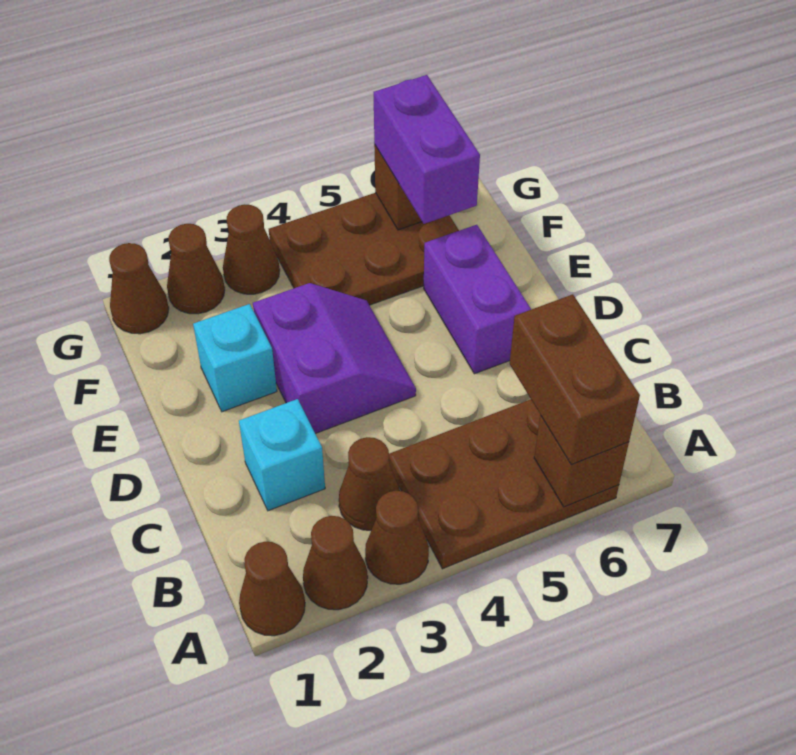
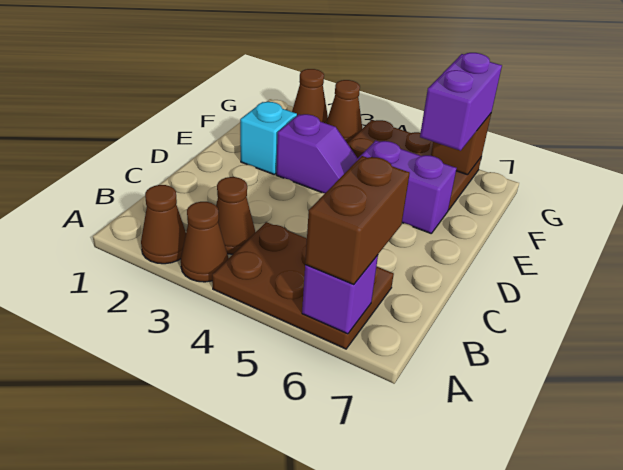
brown cone A1 level 1 -> none
brown brick A6 level 2 -> purple brick A6 level 2
cyan brick C2 level 1 -> none
purple slope D3:E4 level 1 top 3 -> purple slope E3:E4 level 1 top 3
purple brick D6:E6 level 1 -> purple brick E5:E6 level 1
brown cone G1 level 1 -> none

